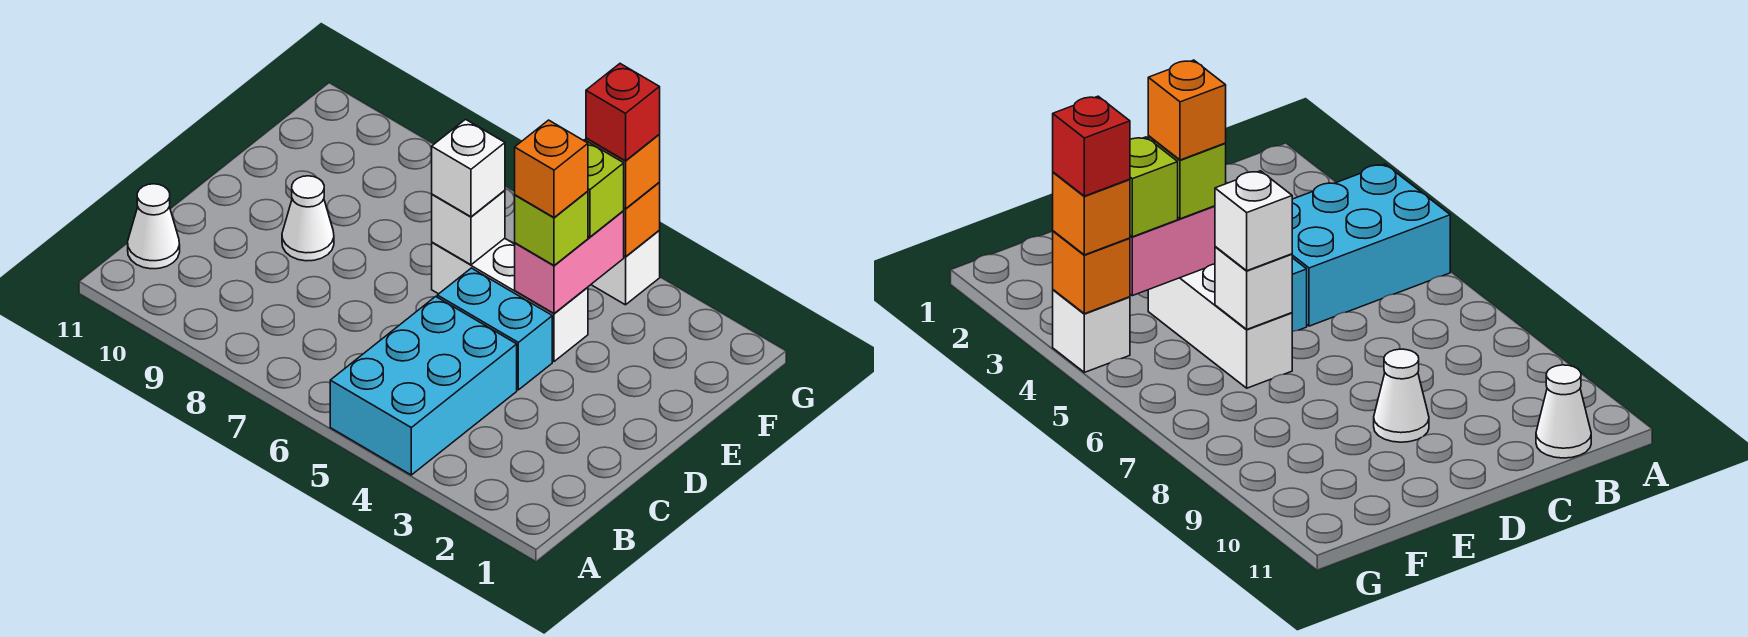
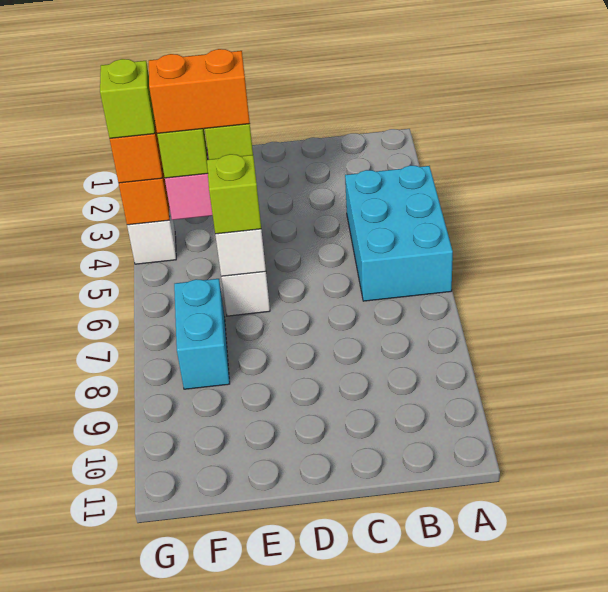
cyan brick A4:C5 level 1 -> cyan brick A4:B6 level 1
white cone B11 level 1 -> none
cyan brick D4:D5 level 1 -> cyan brick F7:F8 level 1
white cone D9 level 1 -> none
orange brick E4 level 4 -> orange brick E4:F4 level 4
white brick E6 level 3 -> lime brick E6 level 3
red brick G4 level 4 -> lime brick G4 level 4

